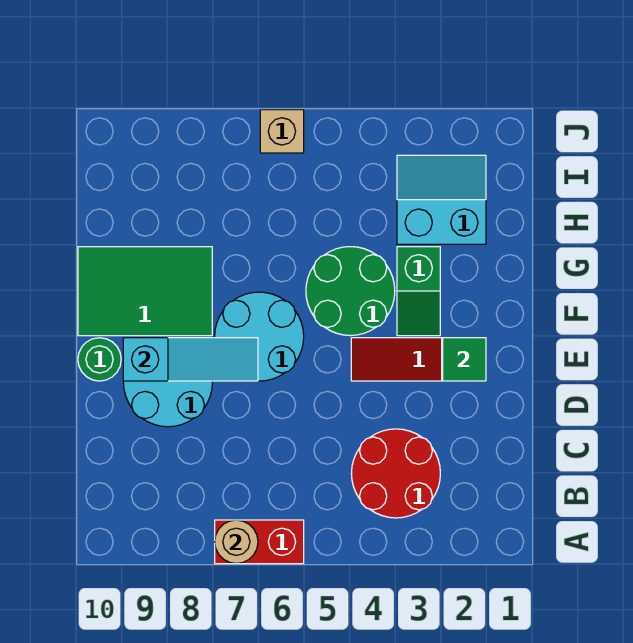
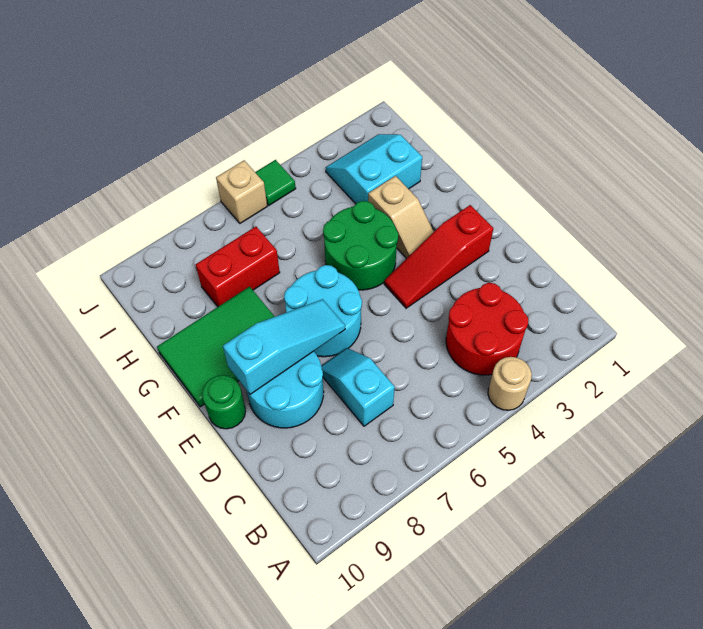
red brick A6:A7 level 1 -> red brick H7:H8 level 1
tan round brick A7 level 2 -> tan round brick A4 level 1
none -> cyan slope C7:D7 level 1 top C
green tile E2 level 2 -> green tile J5 level 1
green slope F3:G3 level 1 top G -> tan slope F3:G3 level 1 top G

